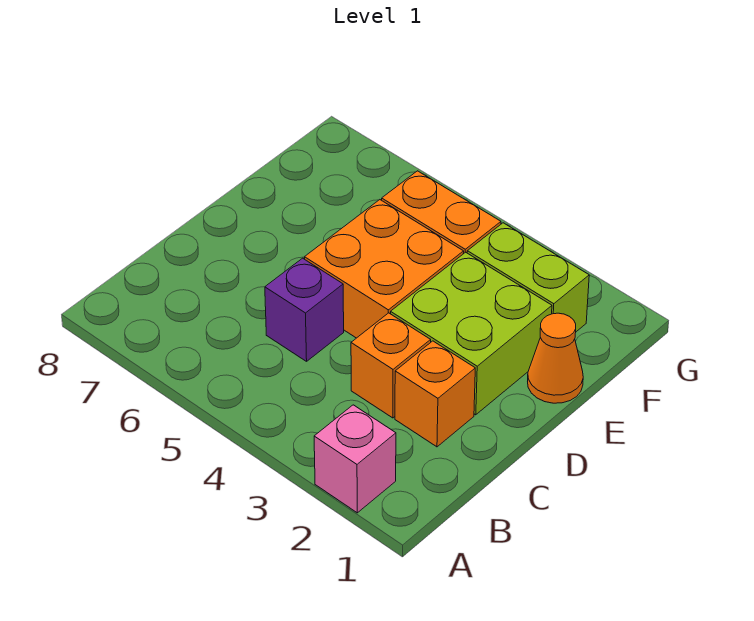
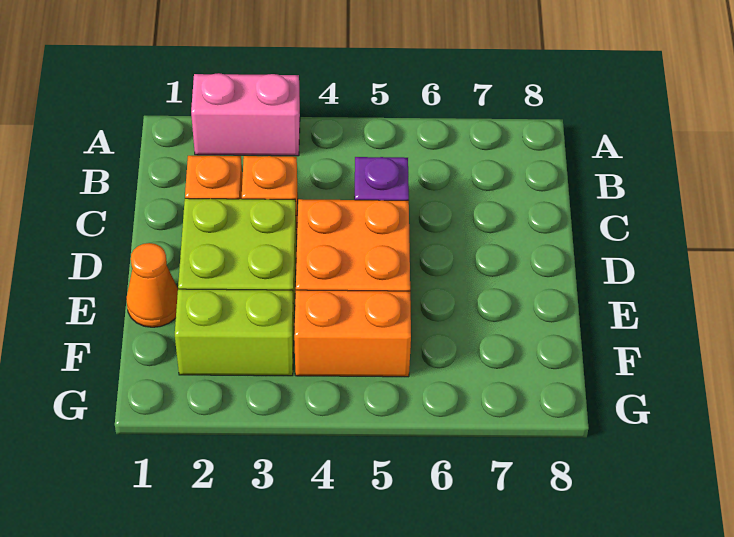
pink brick A2 level 1 -> pink brick A2:A3 level 1

